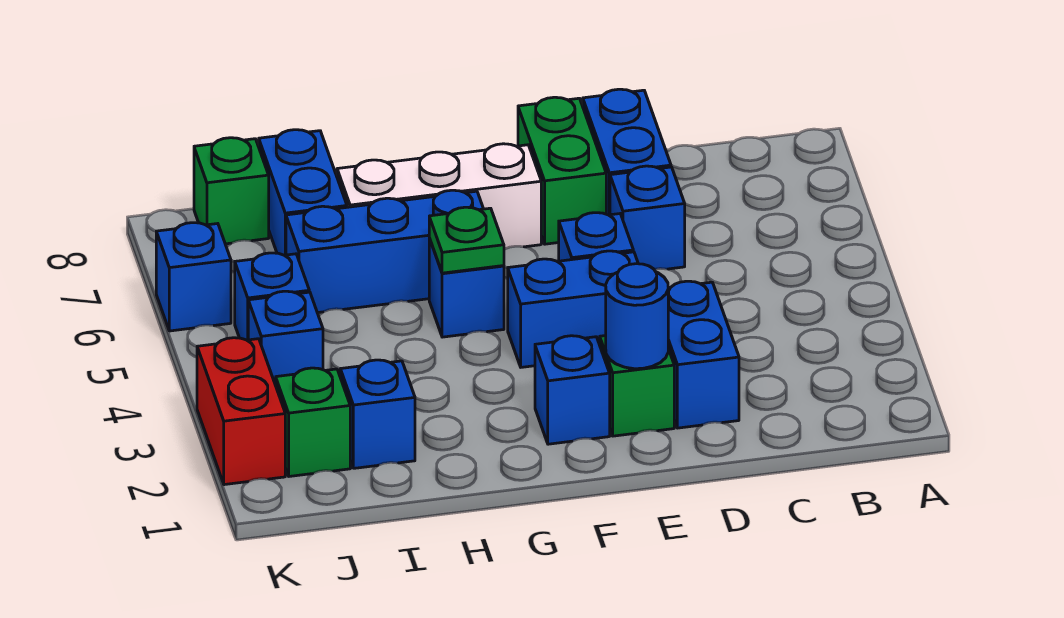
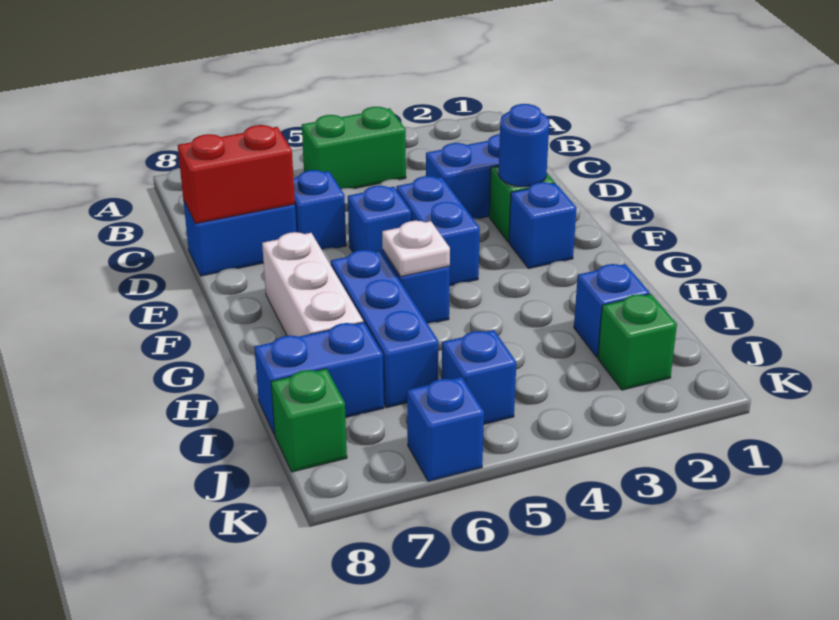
green brick E7:E8 level 1 -> green brick B4:B5 level 1
green plate G5 level 2 -> white plate G5 level 2
blue brick J4 level 1 -> none
red brick K2:K3 level 1 -> red brick D7:D8 level 2

